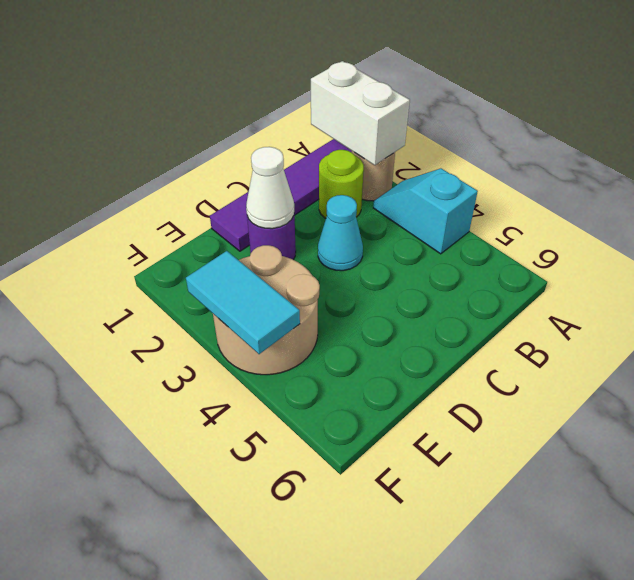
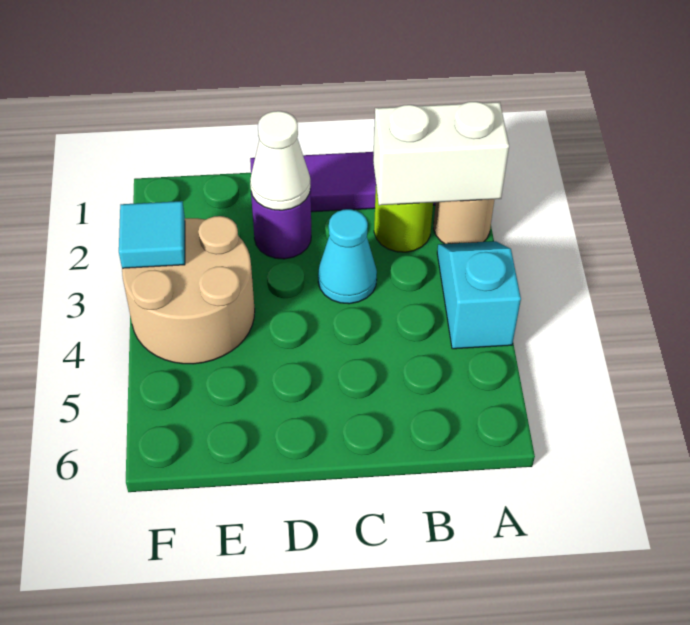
white brick A1:A2 level 2 -> white brick A2:B2 level 2
cyan tile F3:F4 level 2 -> cyan tile F3 level 2

